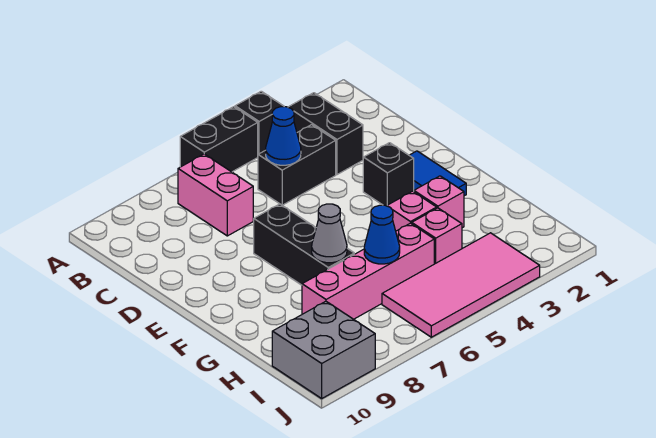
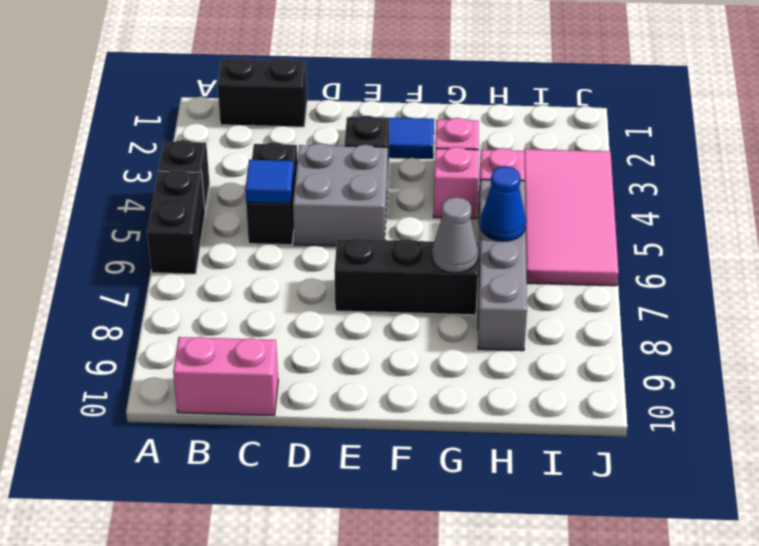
black brick B3:C3 level 1 -> black brick B1:C1 level 1
pink brick B7:C7 level 1 -> pink brick B10:C10 level 1
blue cone C5 level 2 -> blue tile C5 level 2
pink brick H5:H8 level 1 -> grey brick H5:H8 level 1
grey brick I9:J10 level 1 -> grey brick D4:E5 level 1

